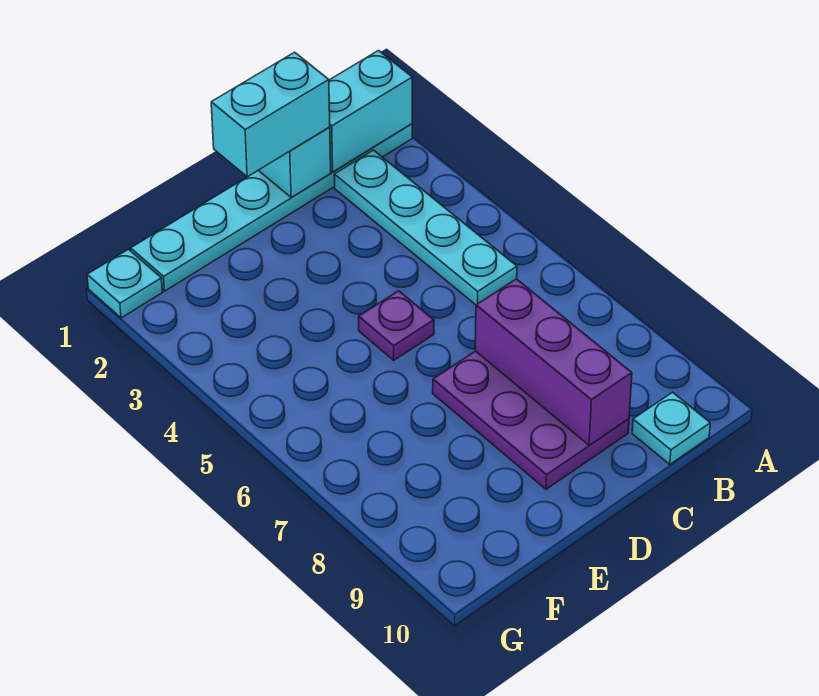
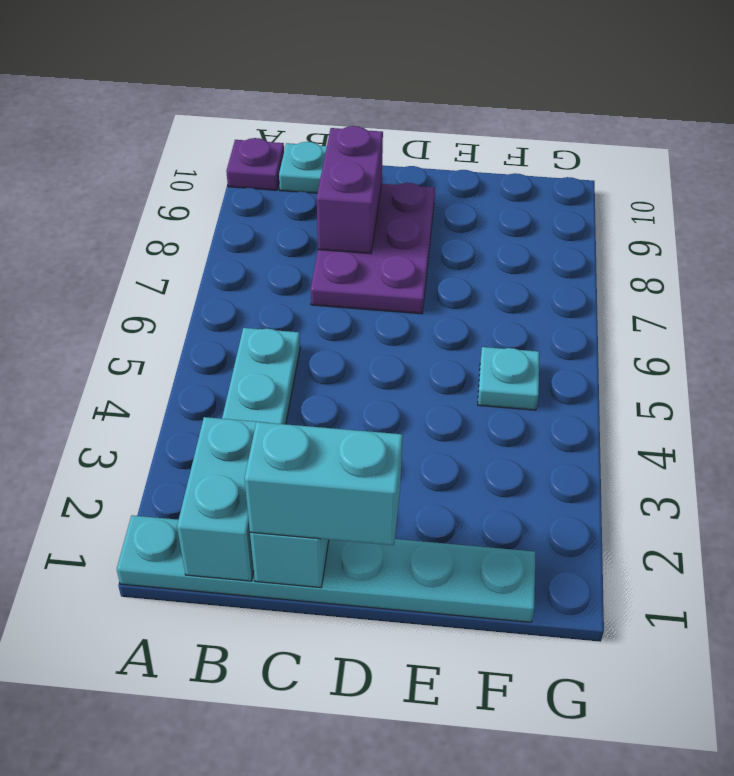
cyan brick A1:B1 level 2 -> cyan brick B1:B2 level 2
purple brick C7:C9 level 2 -> purple brick C8:C9 level 2
purple plate D5 level 1 -> purple plate A10 level 1
cyan plate G1 level 1 -> cyan plate F5 level 1

